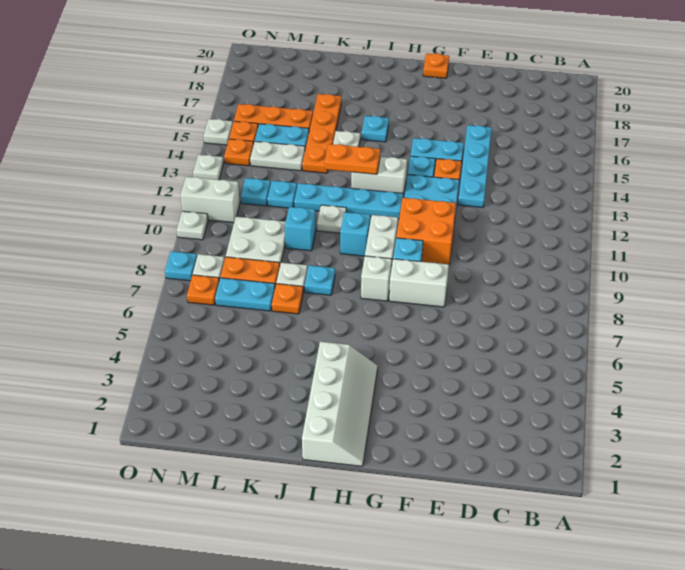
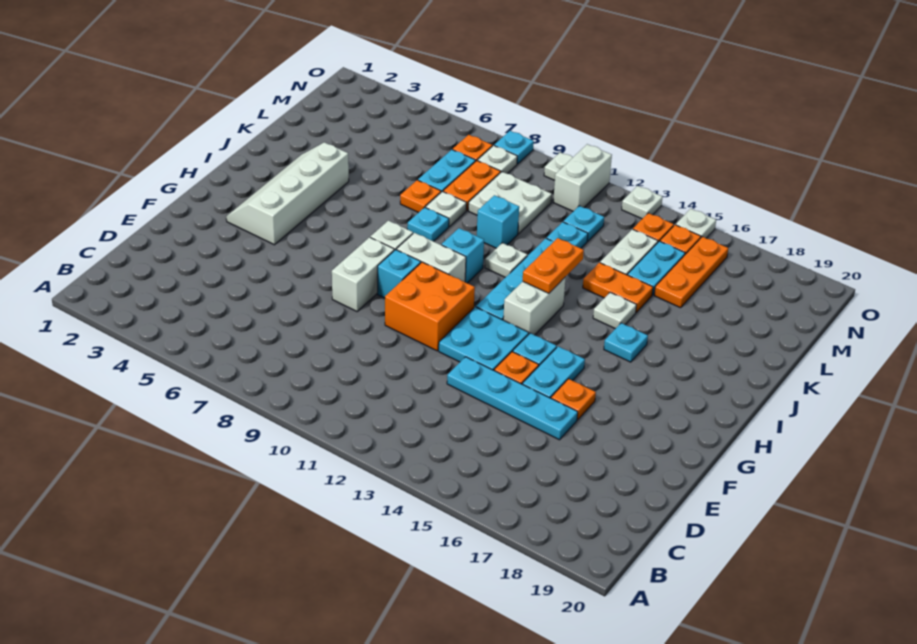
orange plate G20 level 1 -> orange plate F16 level 1
white slope H1:I4 level 1 top I -> white slope G3:J4 level 1 top 4
orange plate K14:K17 level 1 -> orange plate K14:K15 level 1

